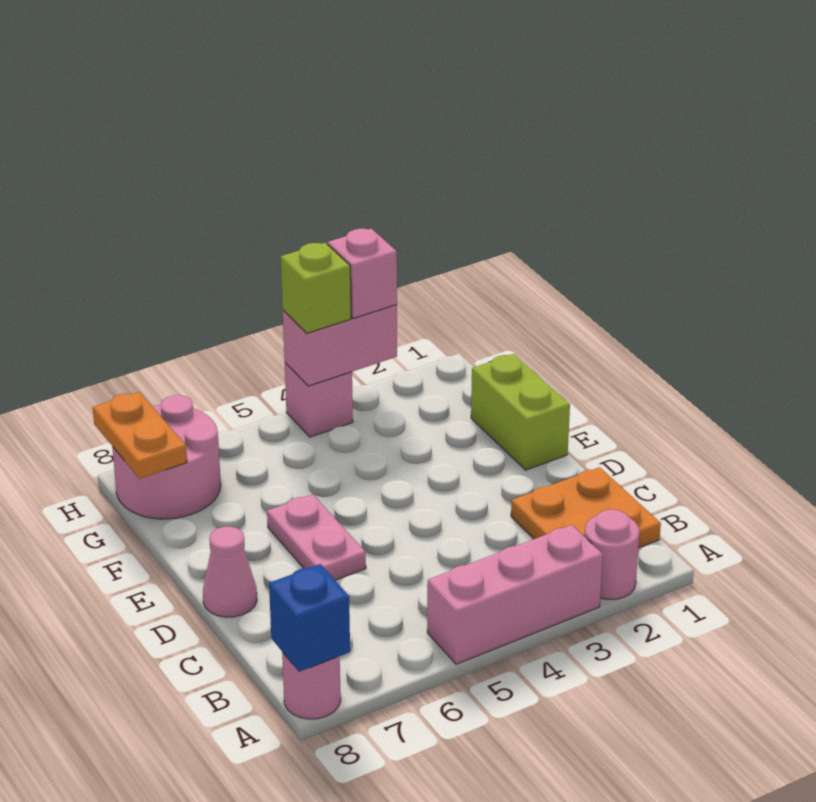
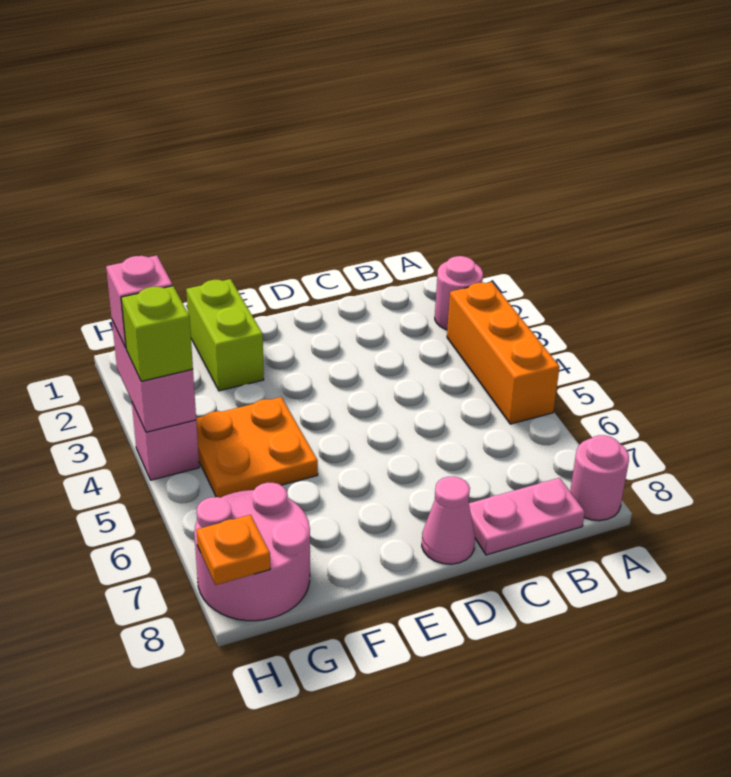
pink brick A3:A5 level 1 -> orange brick A3:A5 level 1
blue brick A8 level 2 -> none
orange plate B1:C2 level 1 -> orange plate F4:G5 level 1
pink plate D6:E6 level 1 -> pink plate B8:C8 level 1
lime brick E1:F1 level 1 -> lime brick F1:F2 level 1
orange plate G8:H8 level 2 -> orange plate H8 level 2

